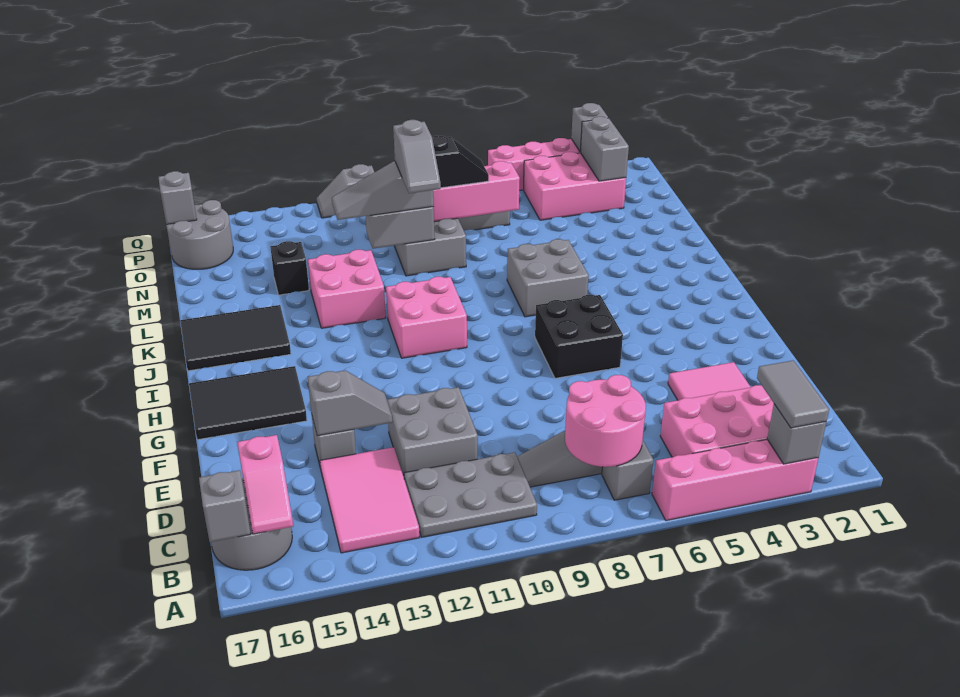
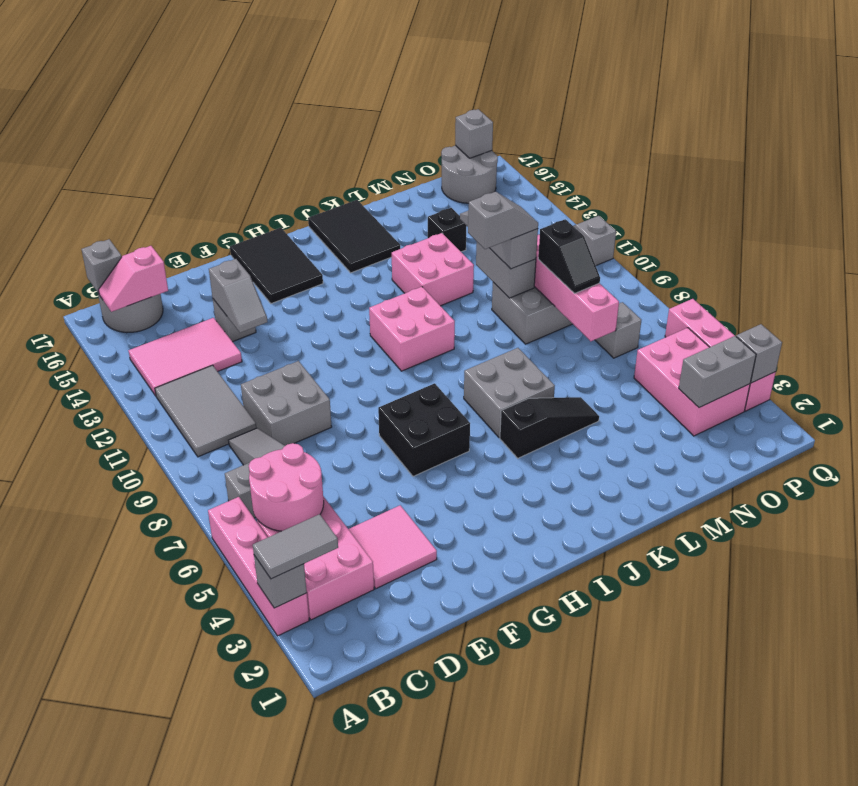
pink round brick B7:C8 level 2 -> pink round brick B5:C6 level 2
grey plate B10:C12 level 1 -> grey tile B10:C12 level 1
grey brick D11:E12 level 1 -> grey brick D9:E10 level 1
none -> black slope J5:L5 level 1 top J
grey slope L10:M10 level 4 top M -> grey slope L10:M10 level 4 top L

